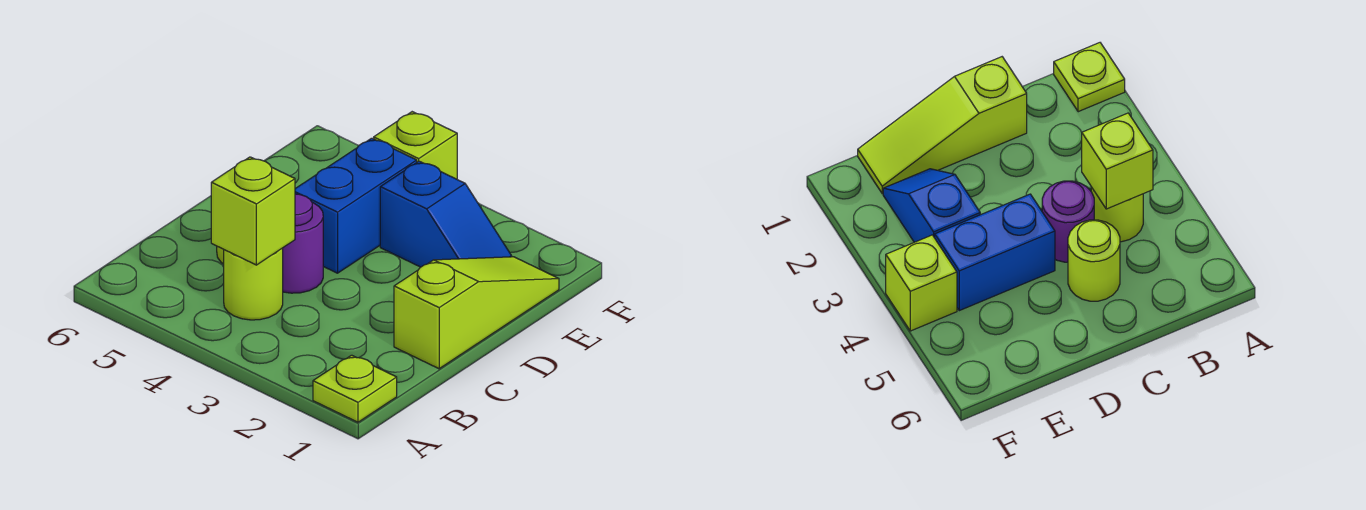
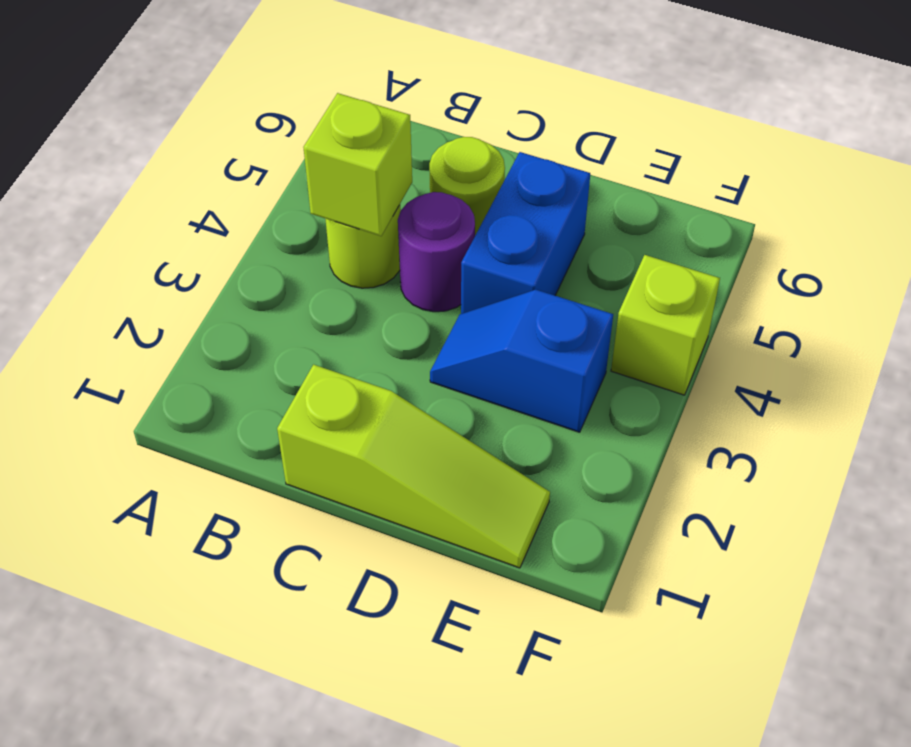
lime plate A1 level 1 -> none
blue brick D4:E4 level 1 -> blue brick D4:D5 level 1
blue slope E2:E3 level 1 top 3 -> blue slope D3:E3 level 1 top E

